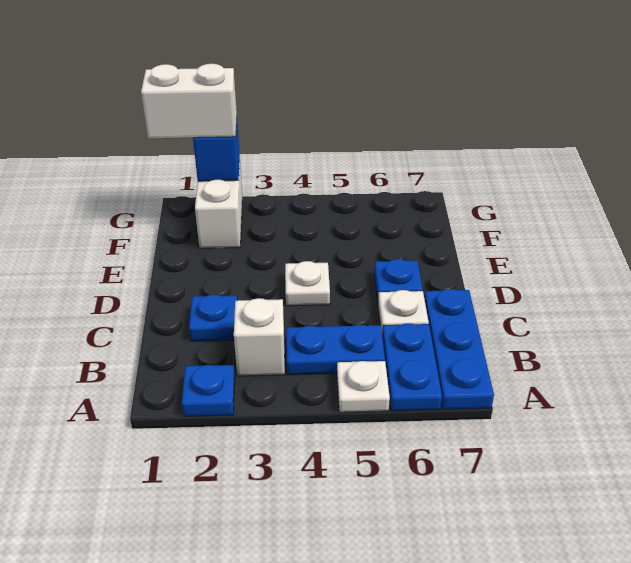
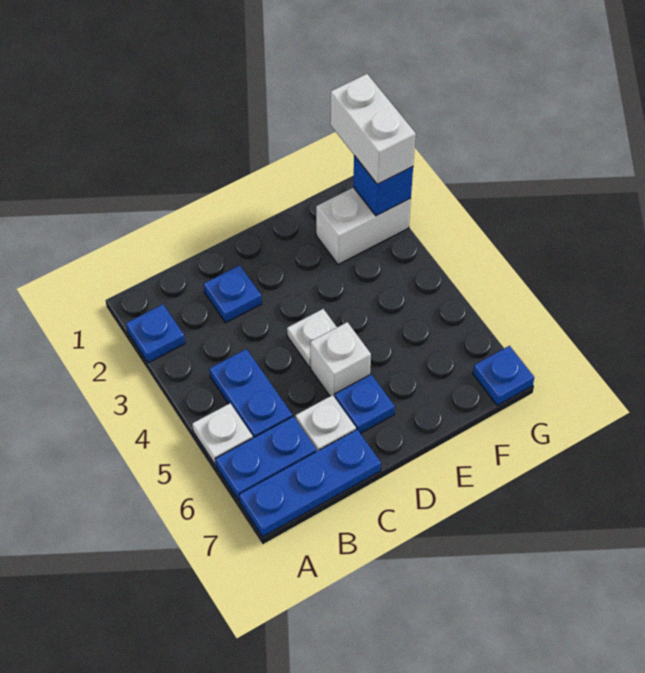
white brick B3 level 1 -> white brick D5 level 1
none -> blue plate G7 level 1

